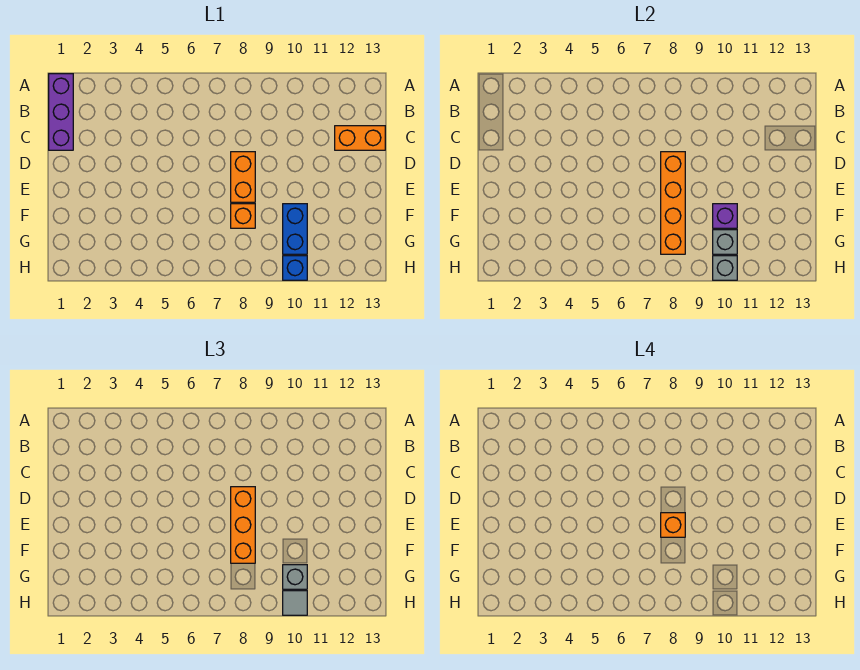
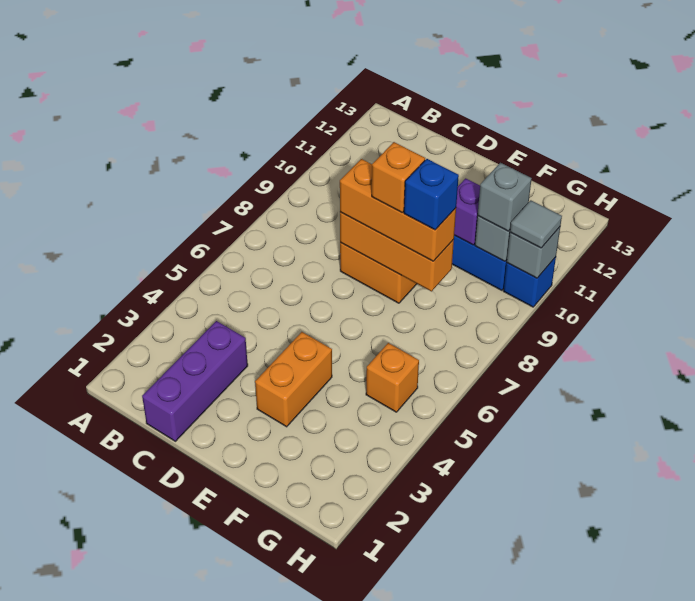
purple brick A1:C1 level 1 -> purple brick C1:C3 level 1
orange brick C12:C13 level 1 -> orange brick E3:E4 level 1
orange brick D8:G8 level 2 -> orange brick D8:F8 level 2
orange brick F8 level 1 -> orange brick G5 level 1
none -> blue brick F8 level 4

